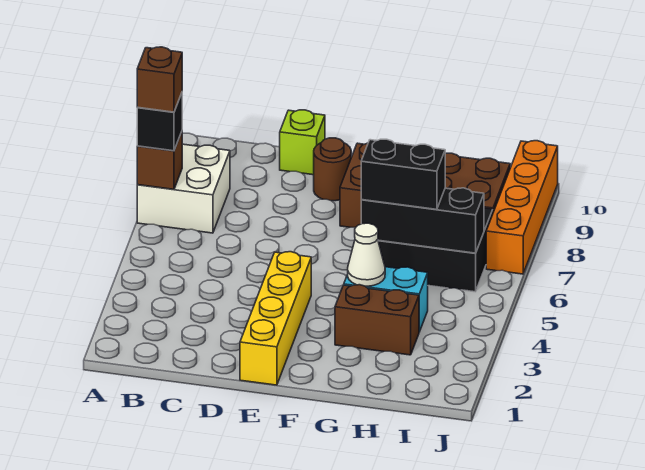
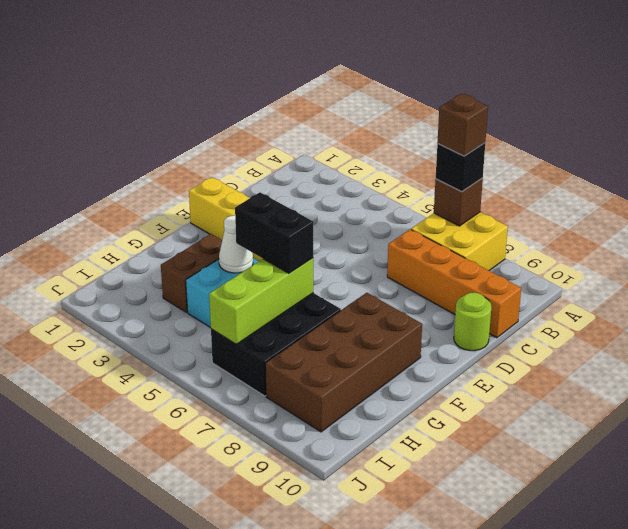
white brick A7:B8 level 1 -> yellow brick A7:B8 level 1
lime brick D10 level 1 -> lime round brick D10 level 1
brown round brick E9 level 1 -> none
black brick G6:I6 level 2 -> lime brick G6:I6 level 2
black brick G6:H6 level 3 -> black brick G5:G6 level 3
orange brick J7:J10 level 1 -> orange brick C7:C10 level 1

